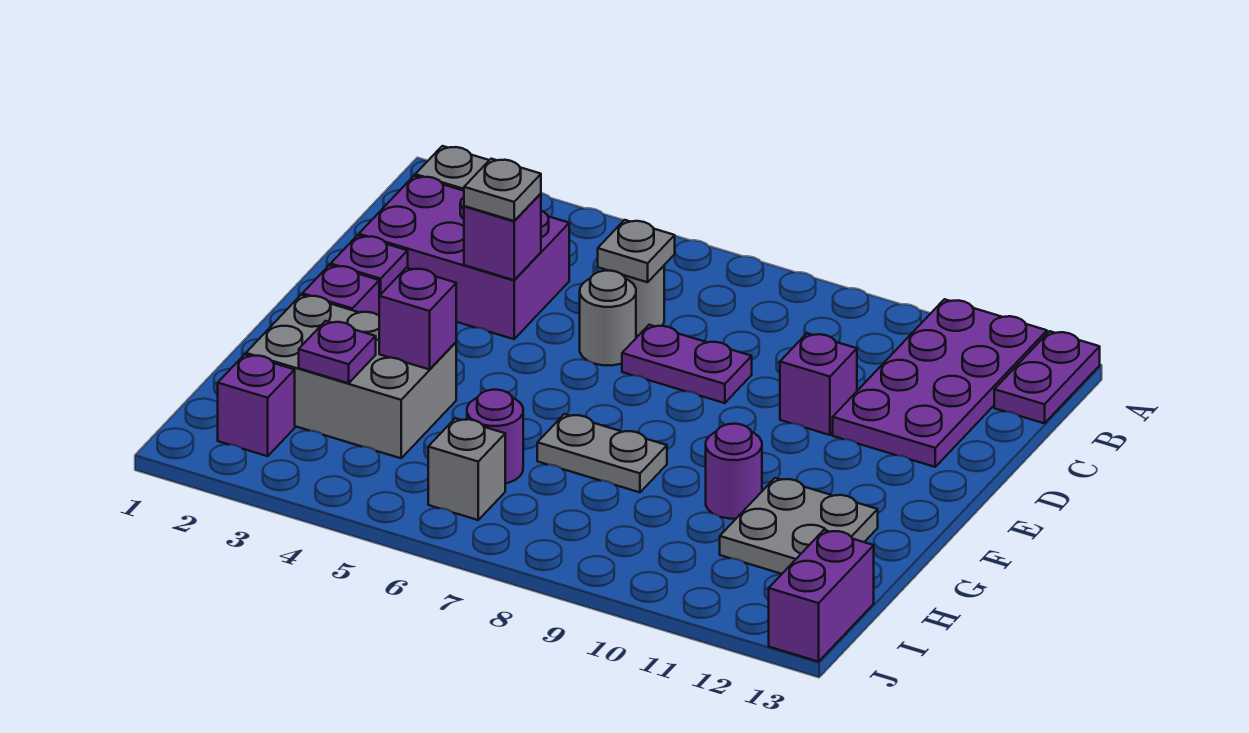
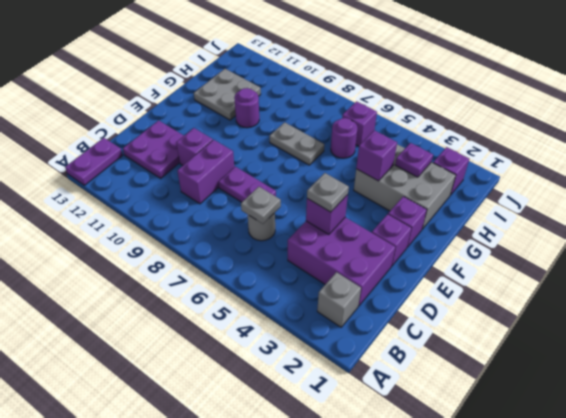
purple plate A11:D12 level 1 -> purple plate C11:D12 level 1
grey round brick D6 level 1 -> none
grey brick I6 level 1 -> purple brick I6 level 1
purple brick I13:J13 level 1 -> purple brick C9:D9 level 1

